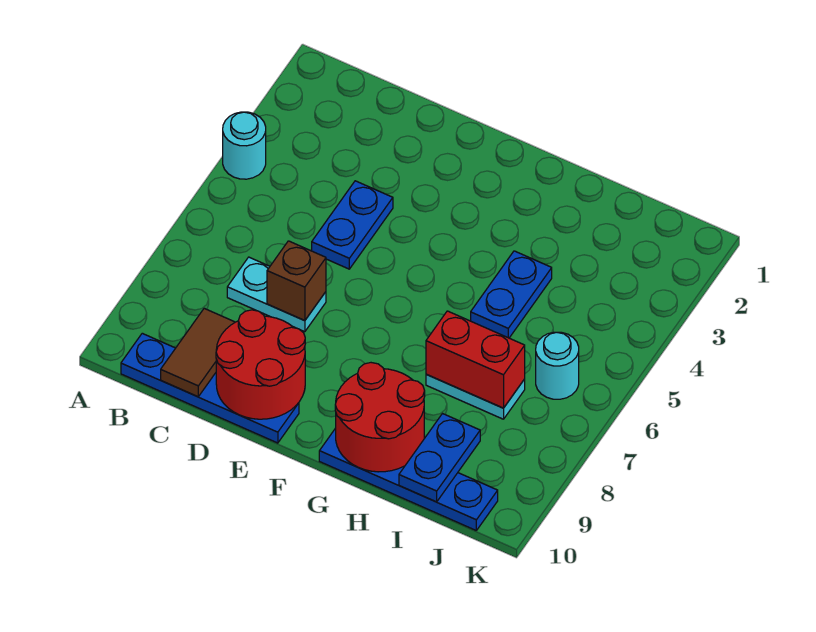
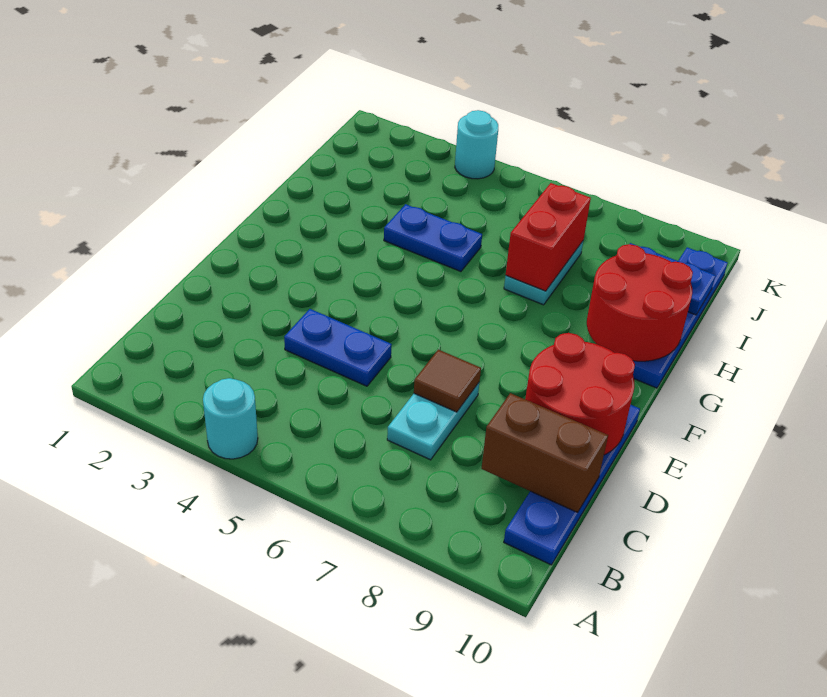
brown tile C9:C10 level 2 -> brown brick C9:C10 level 2
brown brick D7 level 2 -> brown tile D7 level 2
cyan round brick J6 level 1 -> cyan round brick K4 level 1

